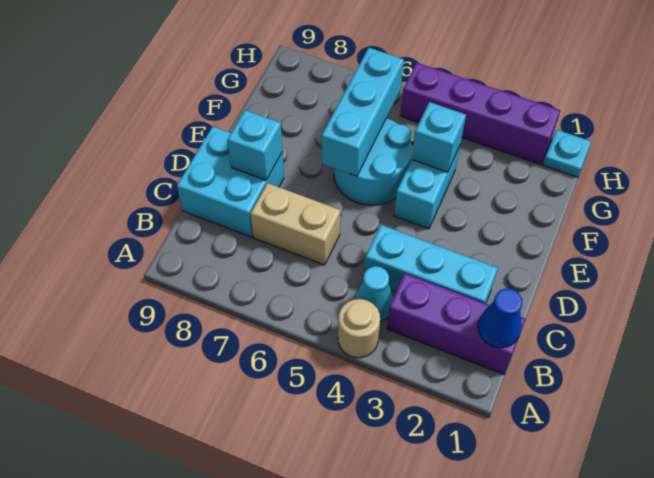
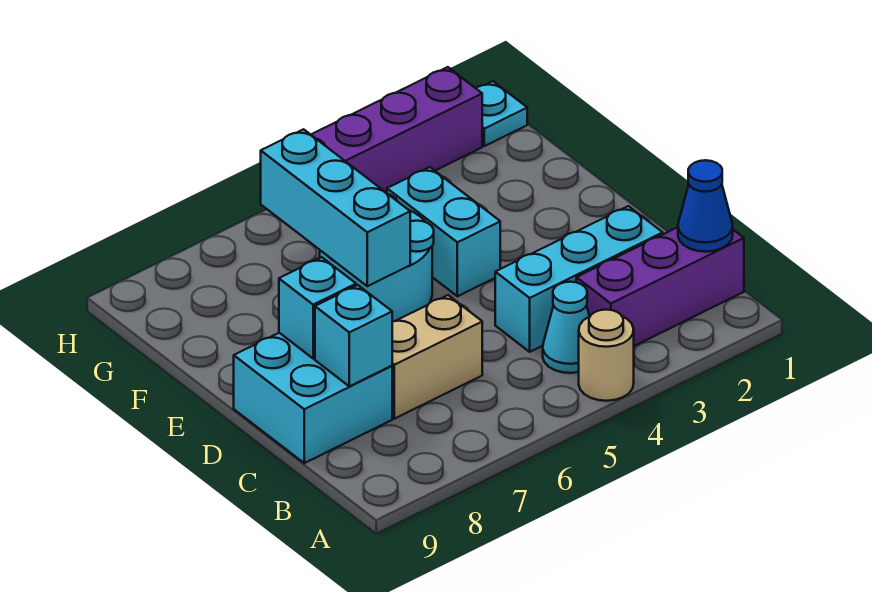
cyan brick F4 level 2 -> cyan brick C8 level 2

